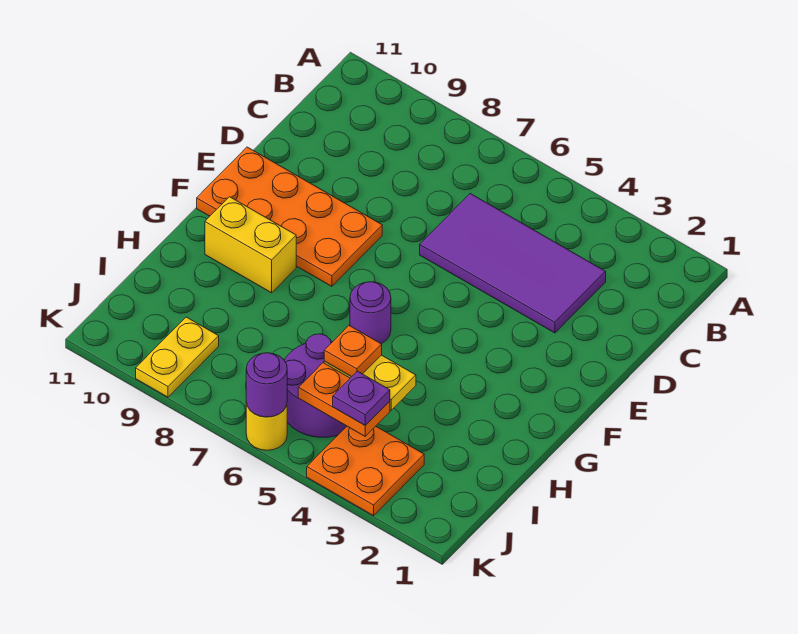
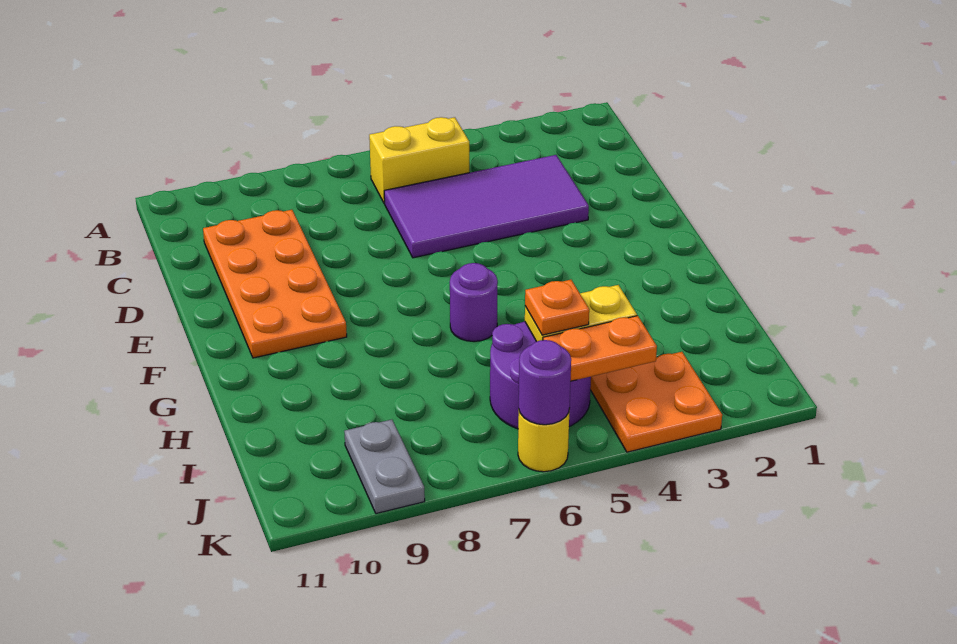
orange plate E8:F11 level 1 -> orange plate C9:F10 level 1
yellow brick G9:G10 level 1 -> yellow brick B5:B6 level 1
purple plate J4 level 3 -> none
yellow plate J9:K9 level 1 -> grey plate J9:K9 level 1

